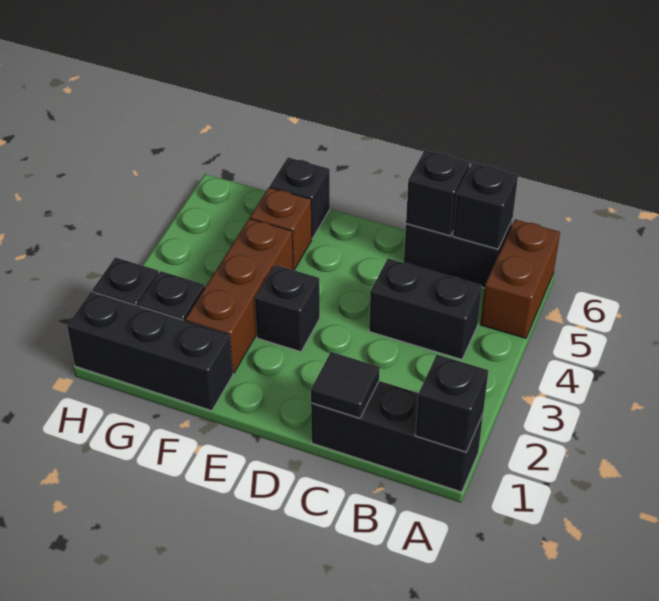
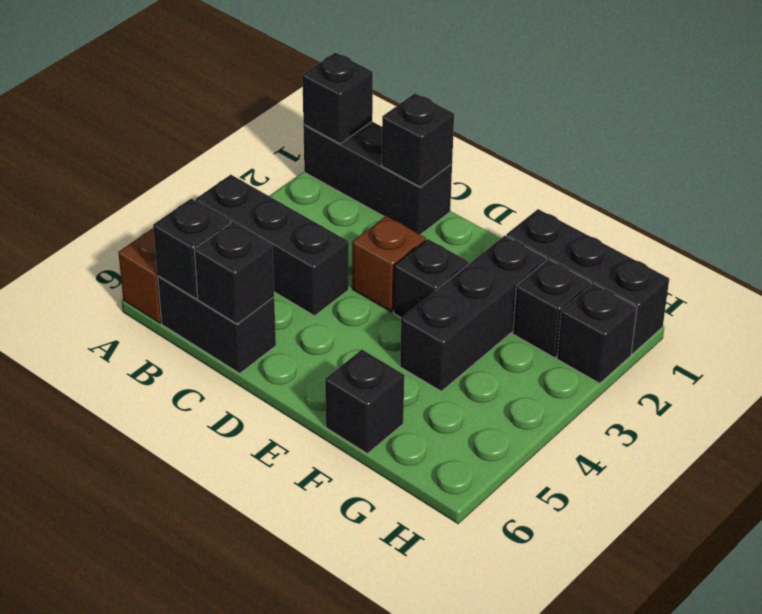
black brick B4:C4 level 1 -> black brick A4:C4 level 1
black tile C1 level 2 -> black brick C1 level 2
brown brick F2:F4 level 1 -> black brick F2:F4 level 1
brown brick F5 level 1 -> brown brick D3 level 1

